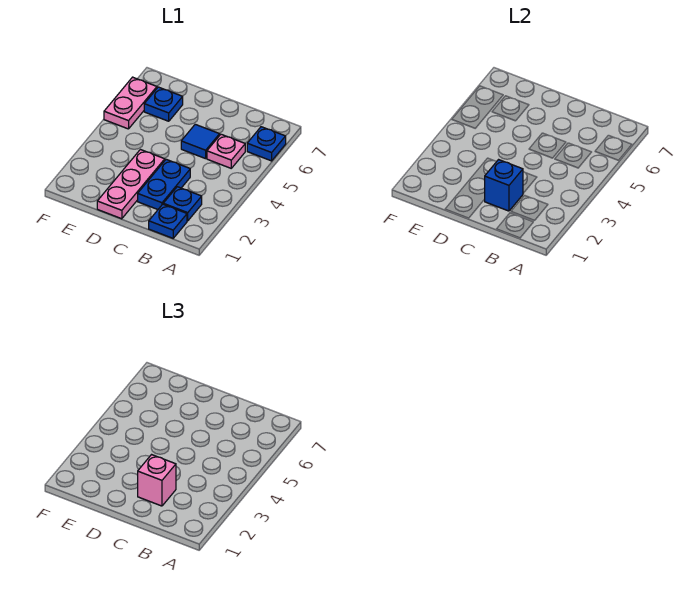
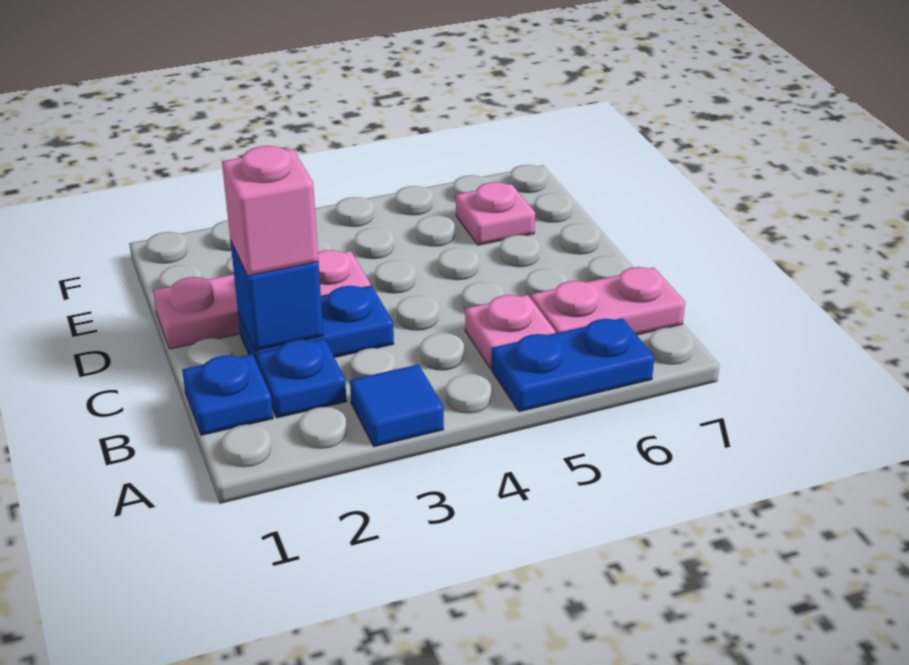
blue plate A6 level 1 -> blue plate A5:A6 level 1
blue tile C5 level 1 -> blue tile A3 level 1
blue plate E6 level 1 -> pink plate E6 level 1
pink plate F5:F6 level 1 -> pink plate B6:B7 level 1

